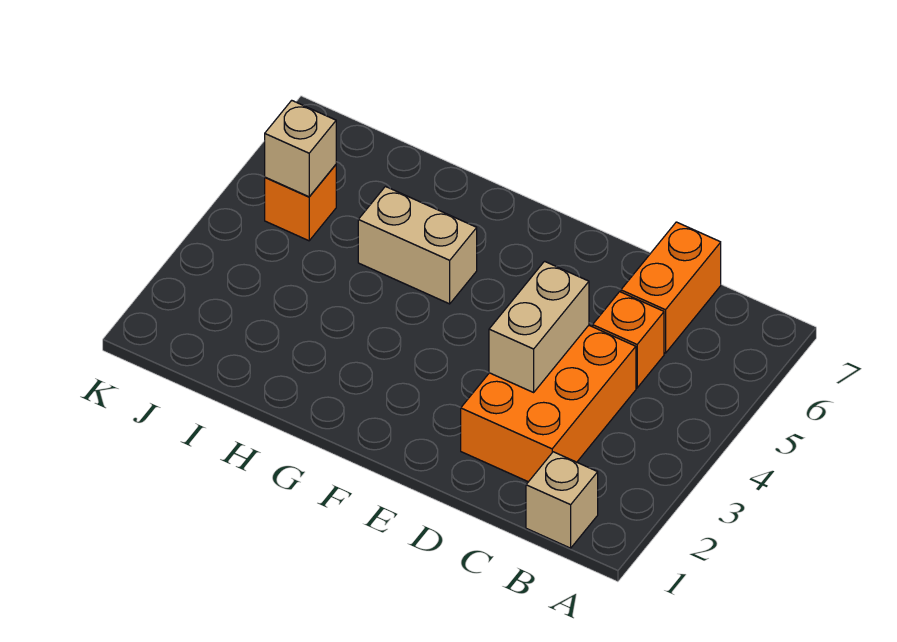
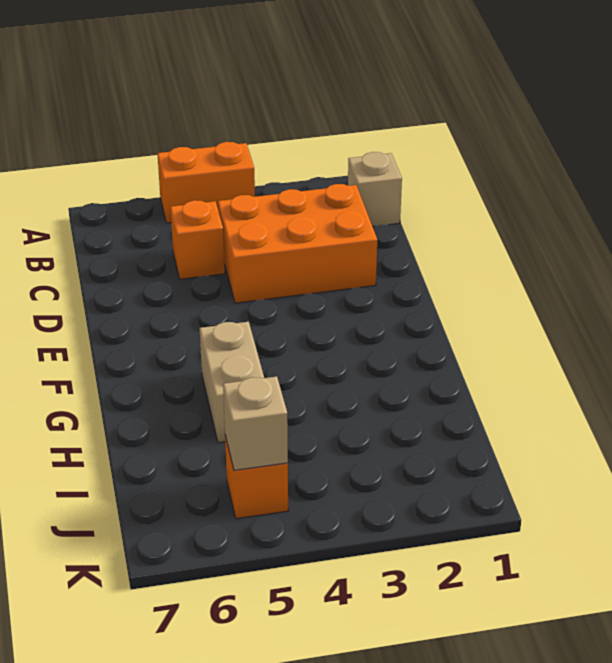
orange brick C6:C7 level 1 -> orange brick A4:A5 level 1
tan brick D3:D4 level 2 -> none

